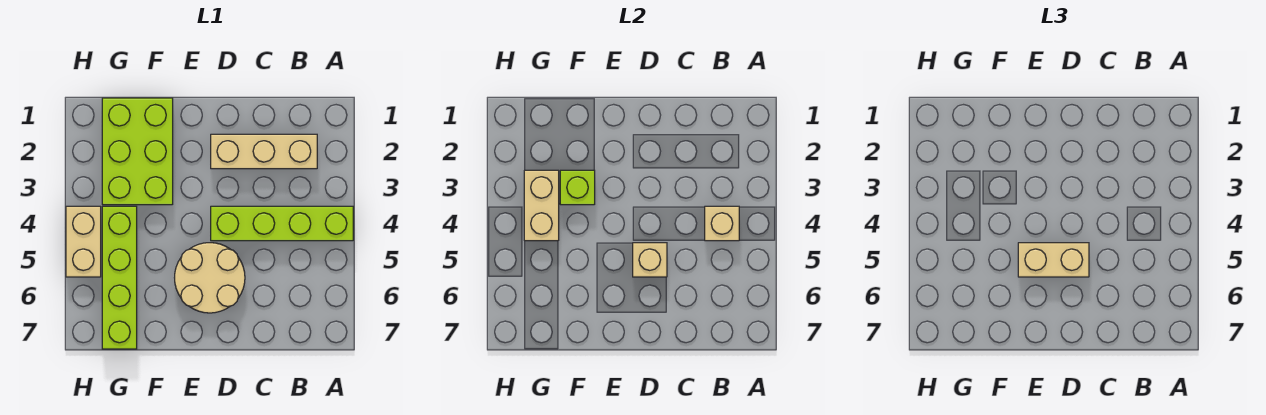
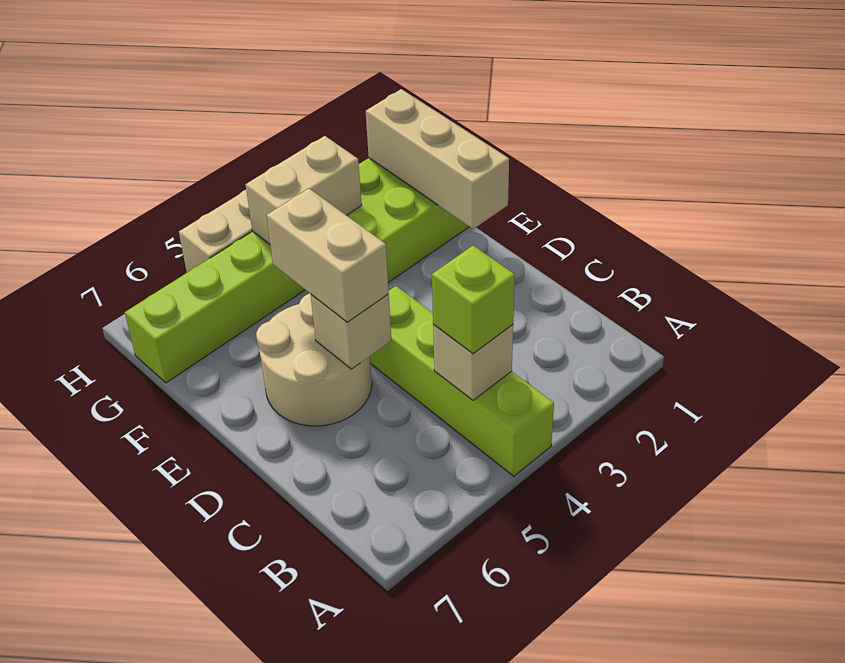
tan brick B2:D2 level 1 -> tan brick E1:G1 level 2
lime brick F3 level 2 -> lime brick B4 level 3

